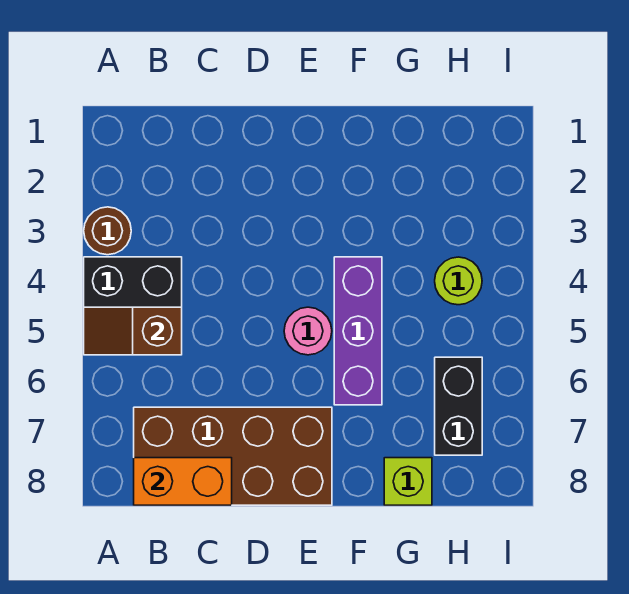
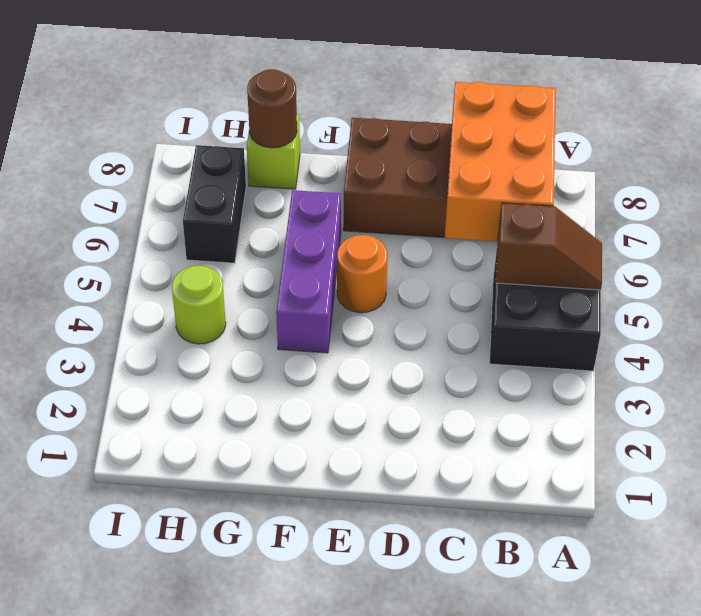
brown round brick A3 level 1 -> brown round brick G8 level 2
orange brick B8:C8 level 2 -> orange brick B6:C8 level 2
pink round brick E5 level 1 -> orange round brick E5 level 1

